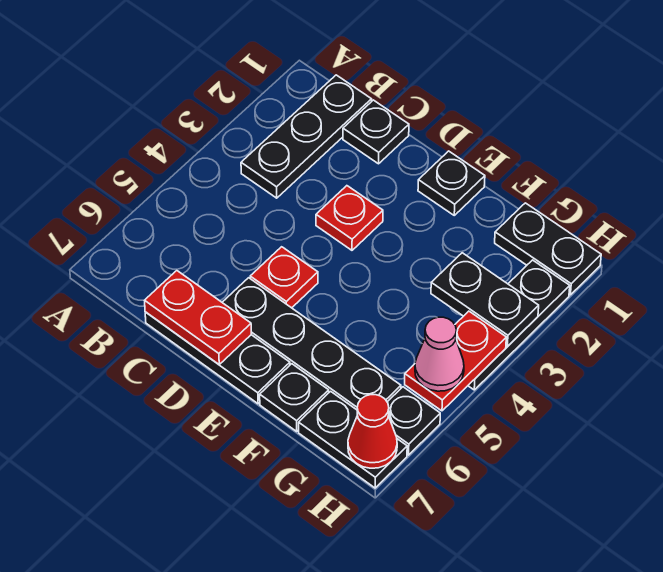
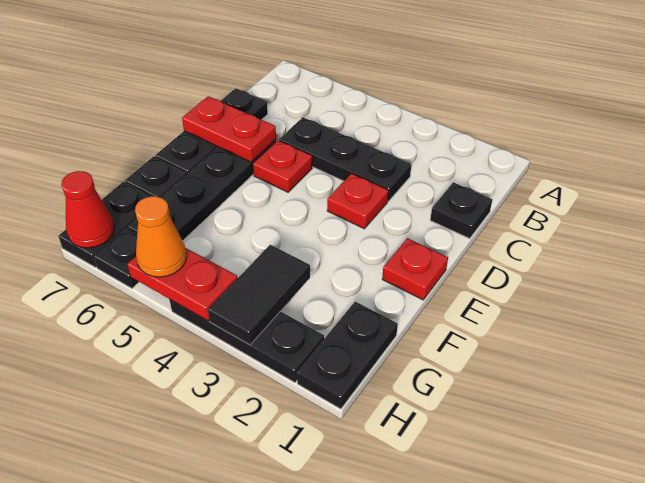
black plate B1:B3 level 1 -> black plate C3:C5 level 1
red plate C7:D7 level 2 -> red plate D6:D7 level 2
black plate E1 level 1 -> red plate E1 level 1
black plate G3:H3 level 2 -> black tile G3:H3 level 2
pink cone H5 level 3 -> orange cone H5 level 3

